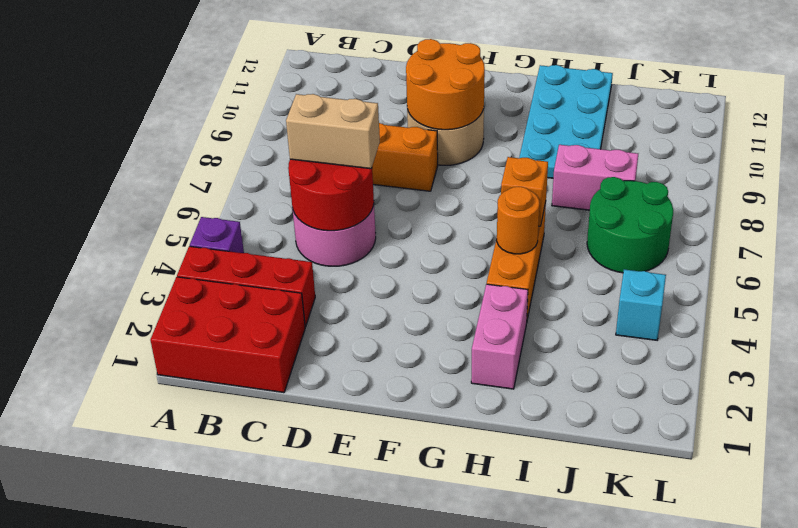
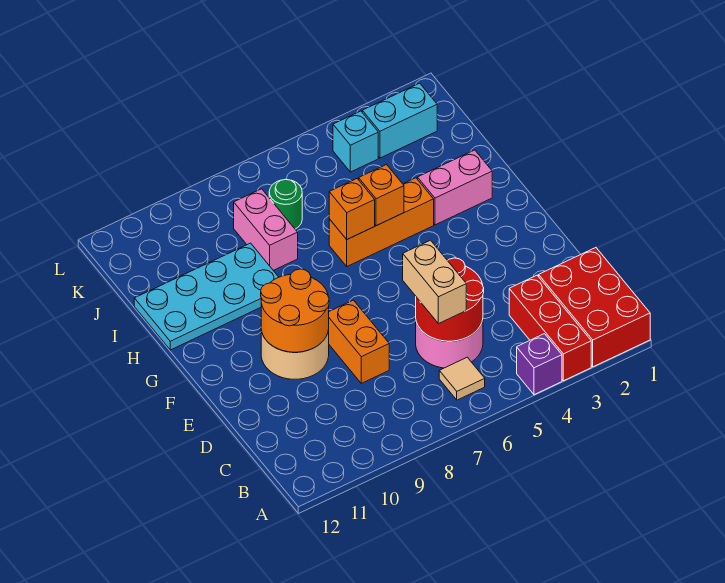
none -> tan tile B6 level 1
orange round brick H5 level 2 -> orange brick H5 level 2
green round brick J6:K7 level 1 -> green round brick J7 level 1
none -> cyan brick K2:K3 level 1

